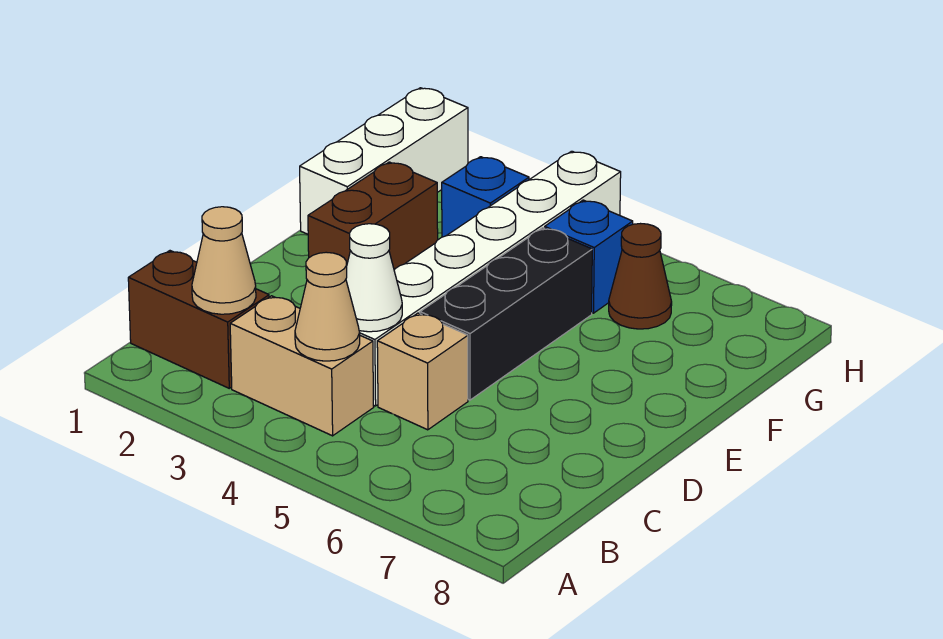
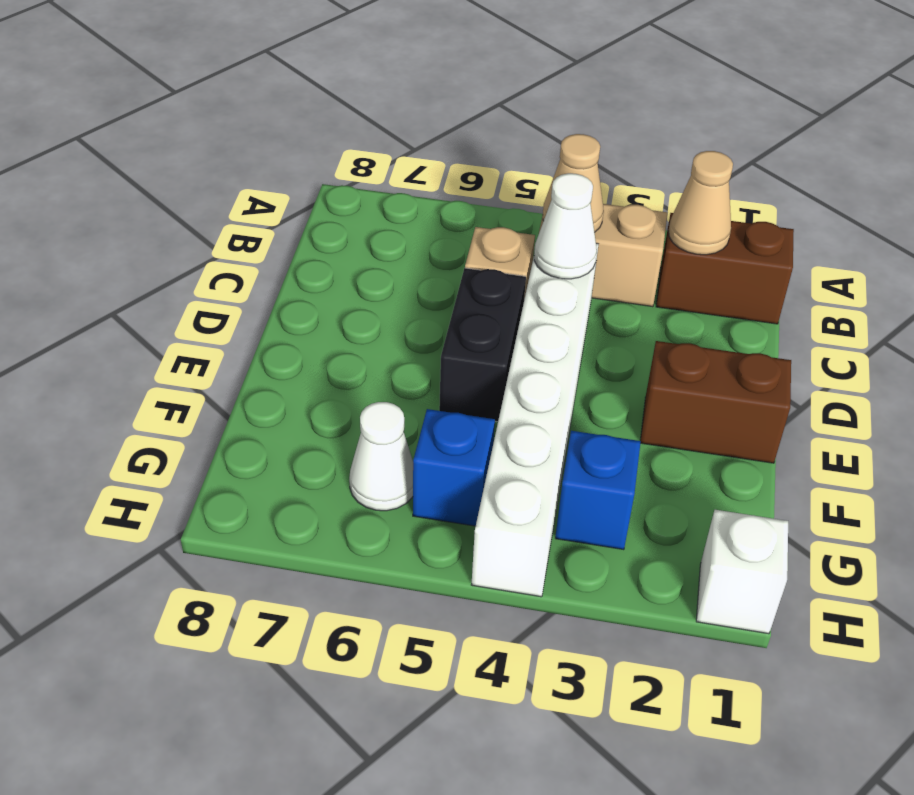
black brick D5:F5 level 1 -> black brick D5:E5 level 1
brown brick E2:F2 level 1 -> brown brick E1:E2 level 1
white brick F1:H1 level 1 -> white brick H1 level 1
brown cone G6 level 1 -> white cone G6 level 1

